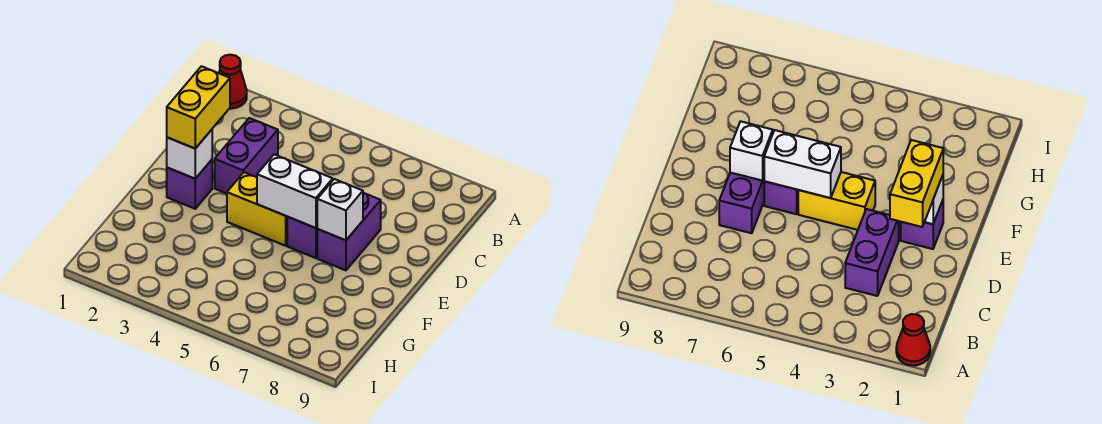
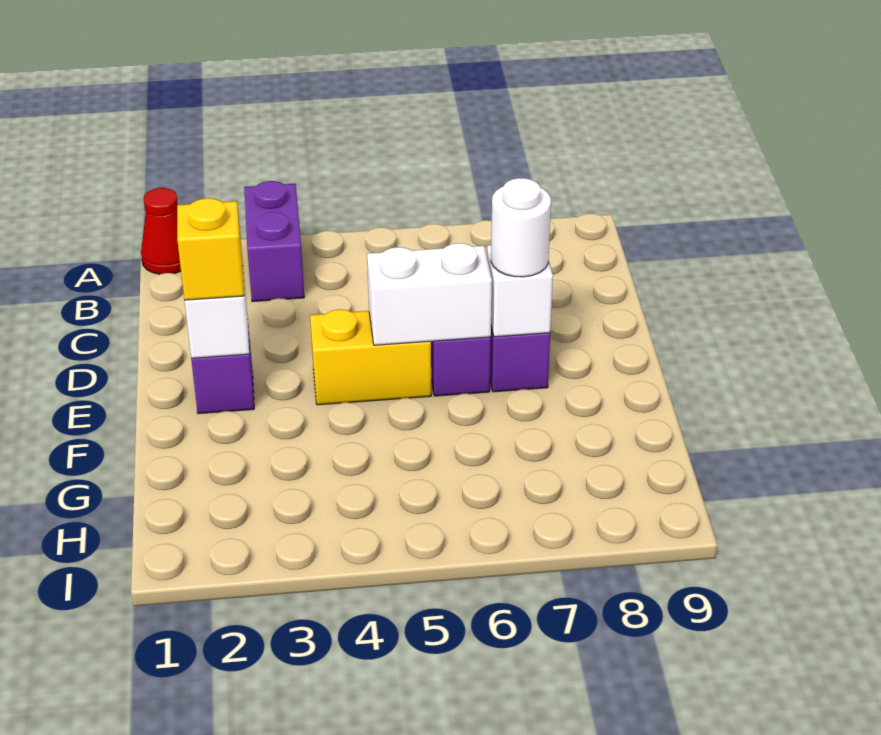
purple brick C3:D3 level 1 -> purple brick A3:B3 level 1
yellow brick D2:E2 level 3 -> yellow brick E2 level 3
none -> white round brick E7 level 3

